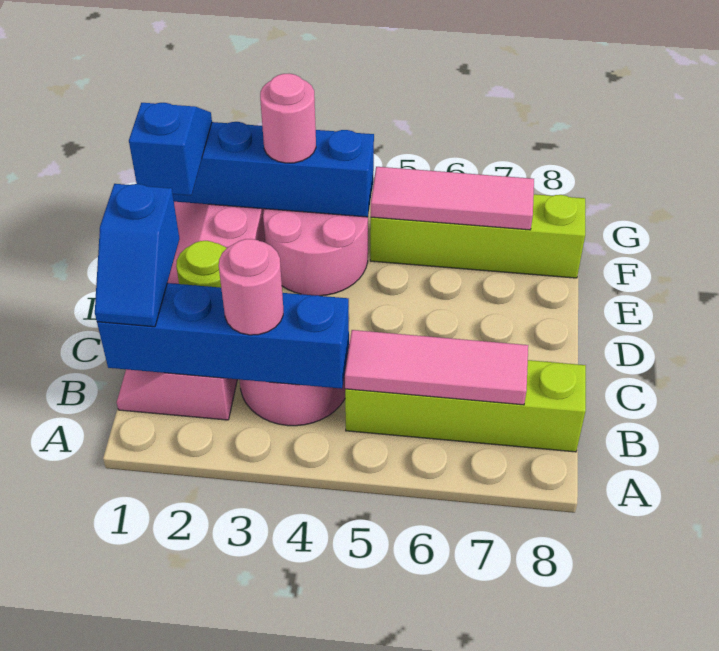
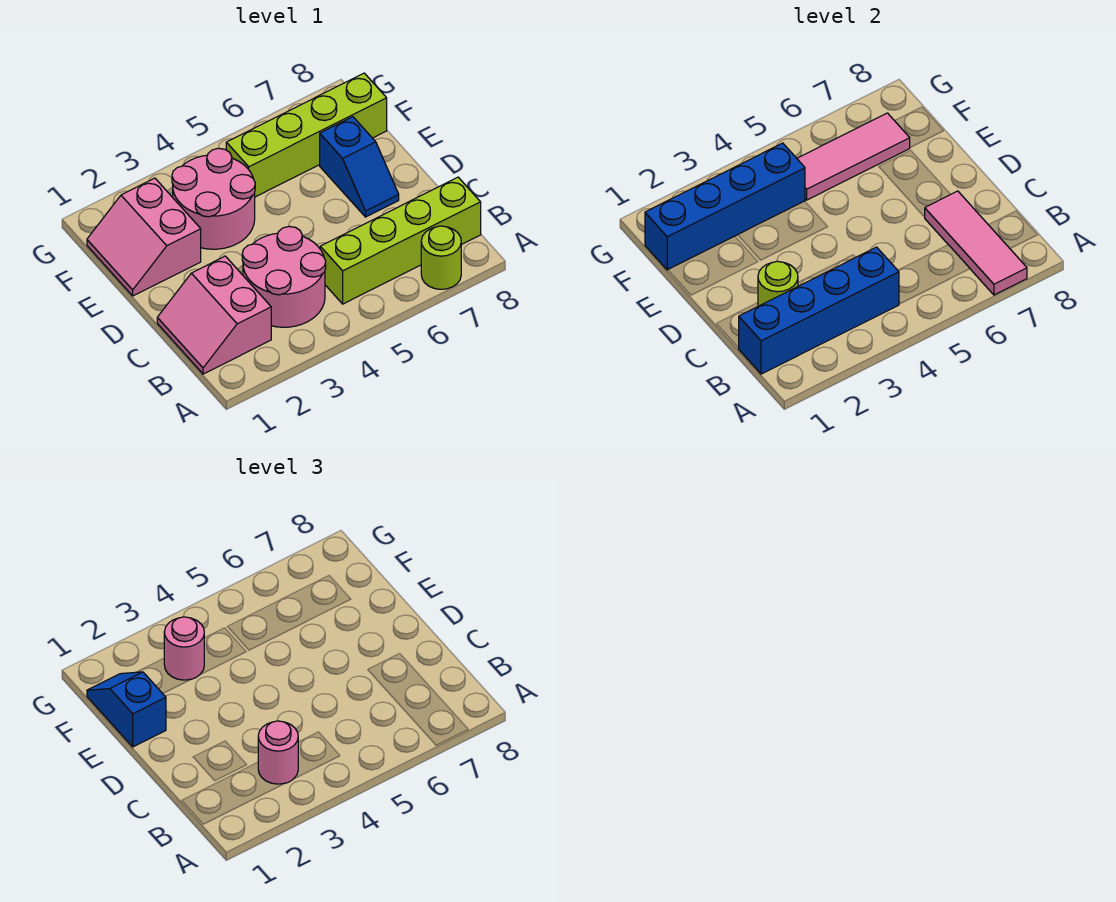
none -> lime round brick A7 level 1
blue slope B1:C1 level 3 top C -> blue slope D7:E7 level 1 top E
pink tile B5:B7 level 2 -> pink tile A7:C7 level 2

